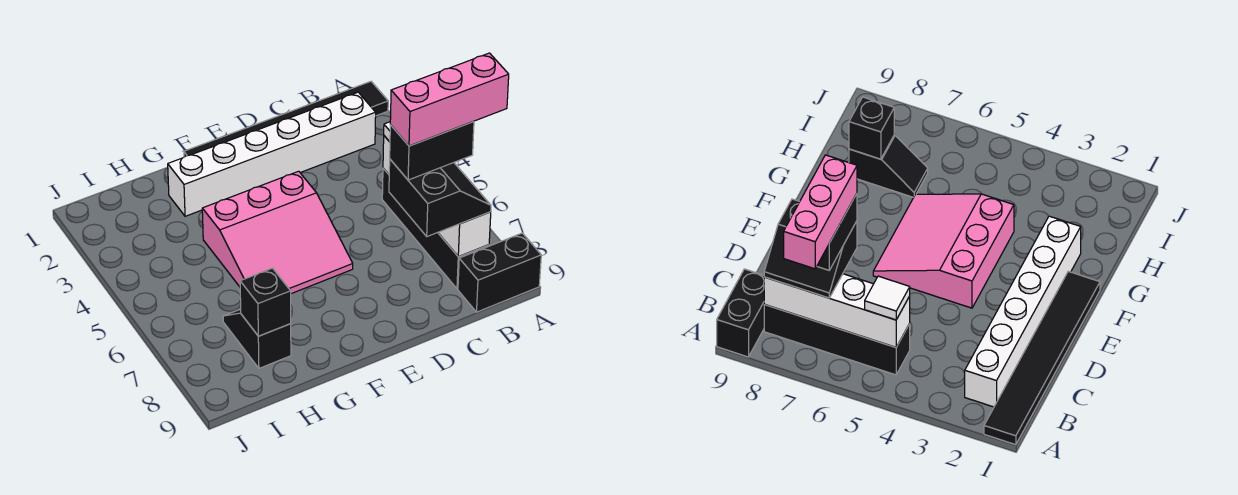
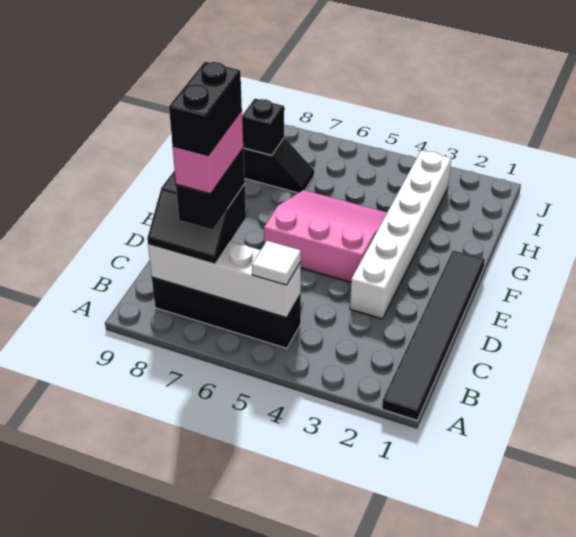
pink brick A7:C7 level 5 -> pink brick B7:C7 level 5
black brick A9:B9 level 1 -> black brick B7:C7 level 6
white brick B2:G2 level 1 -> white brick D3:I3 level 1
pink slope E4:G6 level 1 top 4 -> pink slope E4:G6 level 1 top E

